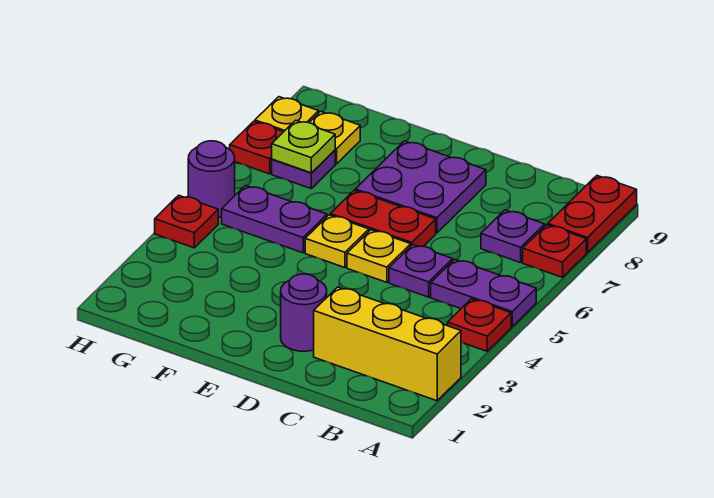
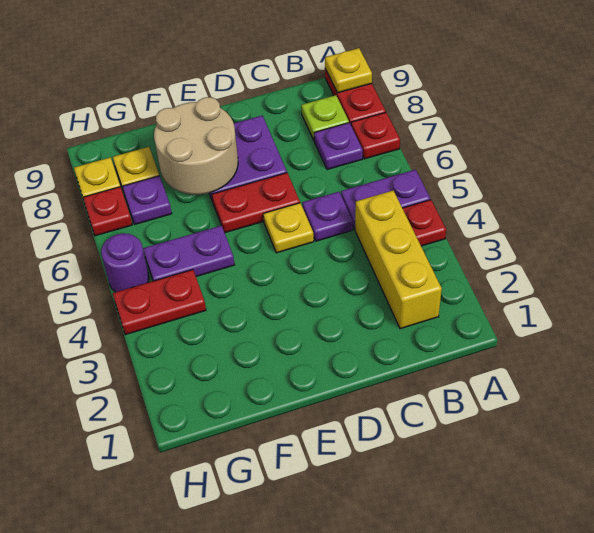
yellow brick A2:C2 level 1 -> yellow brick B2:B4 level 1
purple round brick D2 level 1 -> none
yellow plate E5 level 1 -> yellow plate A9 level 2
none -> tan round brick E7:F8 level 2
lime plate G7 level 2 -> lime plate B8 level 1
red plate H4 level 1 -> red plate G4:H4 level 1

